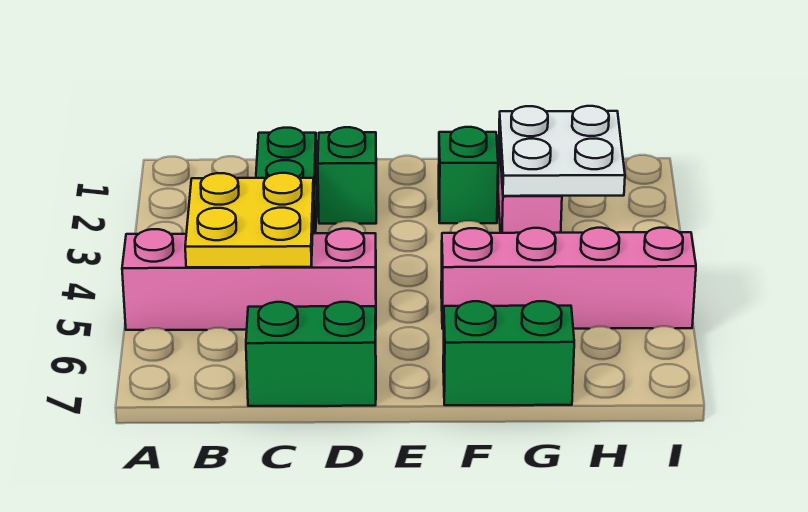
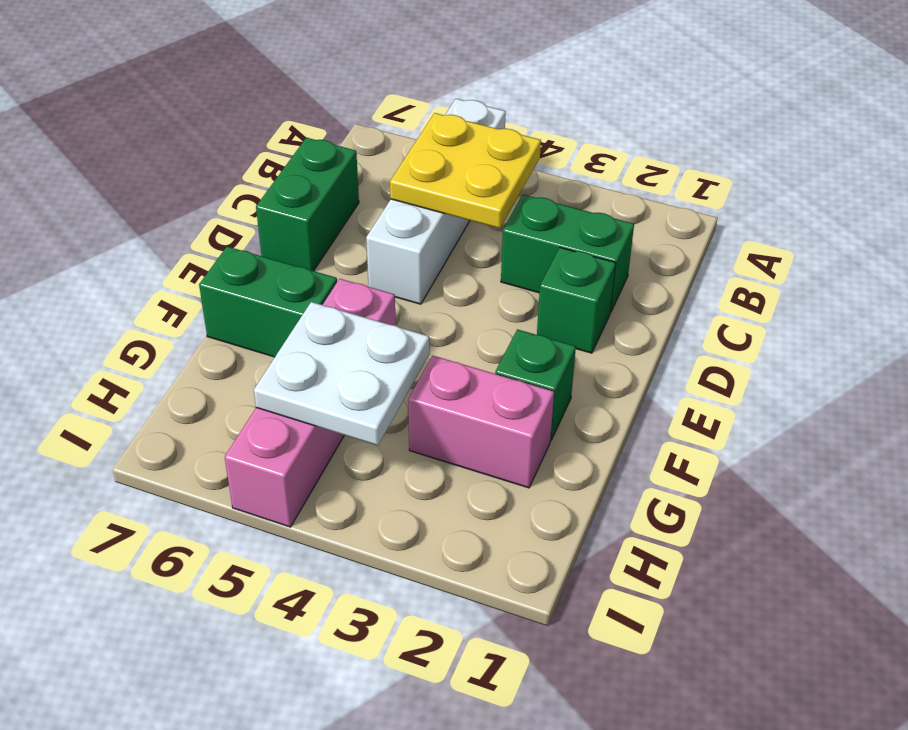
pink brick A5:D5 level 1 -> white brick A5:D5 level 1
green brick F7:G7 level 1 -> green brick F6:F7 level 1
white plate G2:H3 level 2 -> white plate G4:H5 level 2

